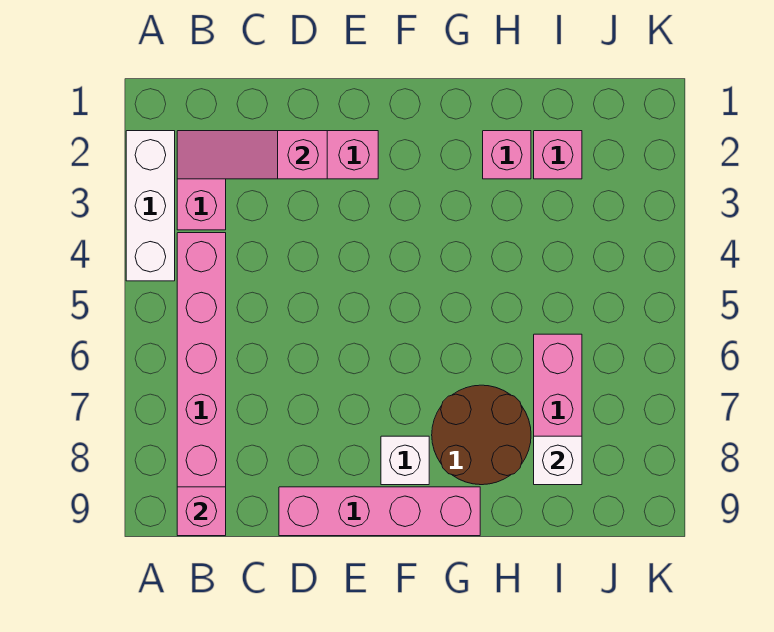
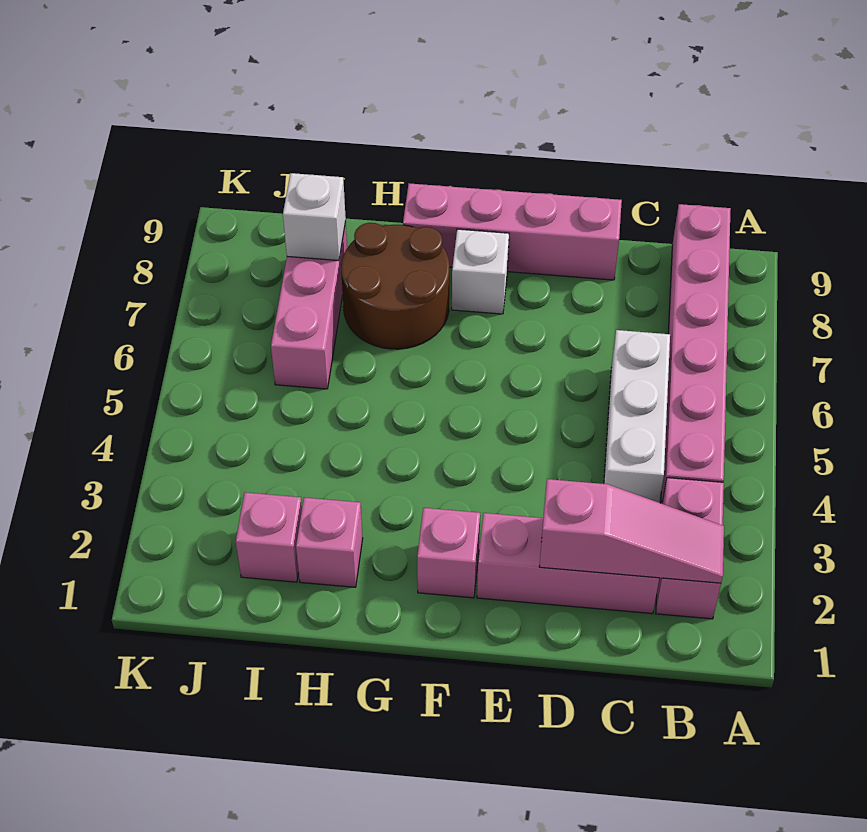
white brick A2:A4 level 1 -> white brick C4:C6 level 1
pink brick B9 level 2 -> pink brick F2 level 1

